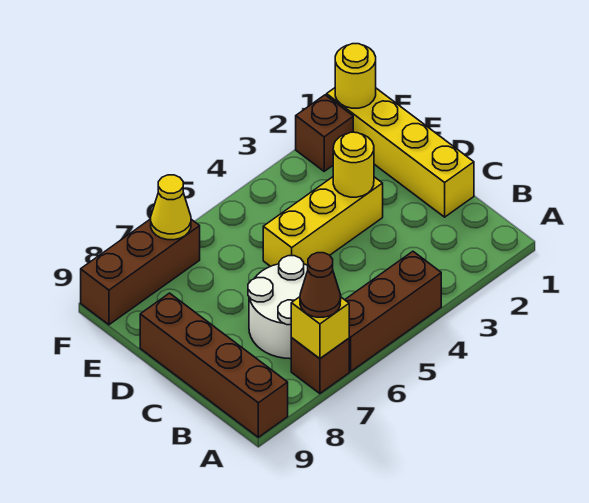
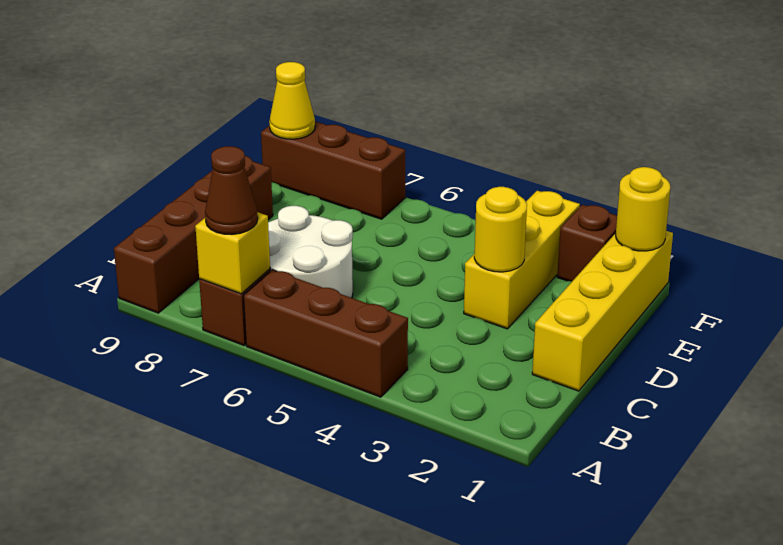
yellow brick D3:D5 level 1 -> yellow brick D3:F3 level 1
yellow cone F7 level 2 -> yellow cone F9 level 2

